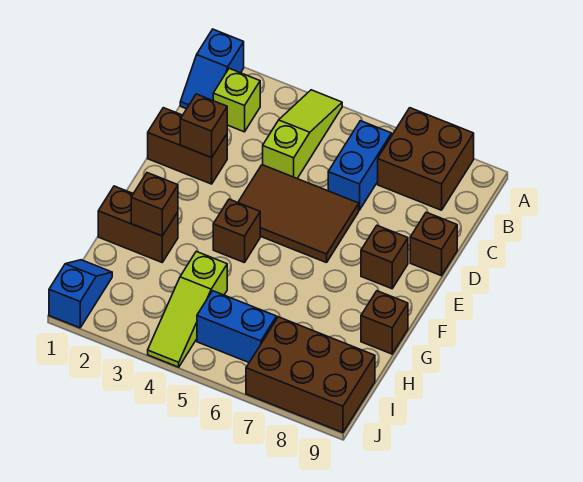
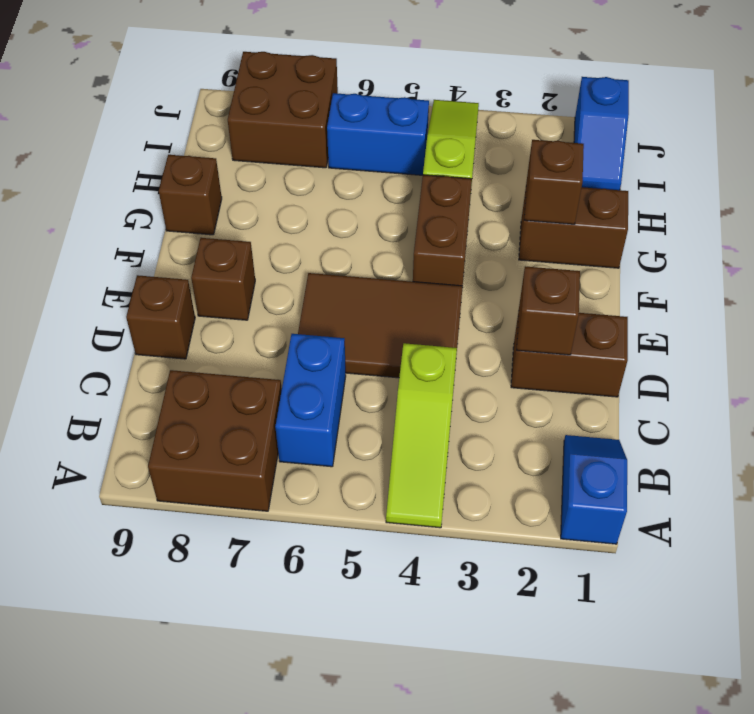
lime brick B2 level 1 -> none
brown brick F4 level 1 -> brown brick F4:G4 level 1
brown brick I7:J9 level 1 -> brown brick I7:J8 level 1

